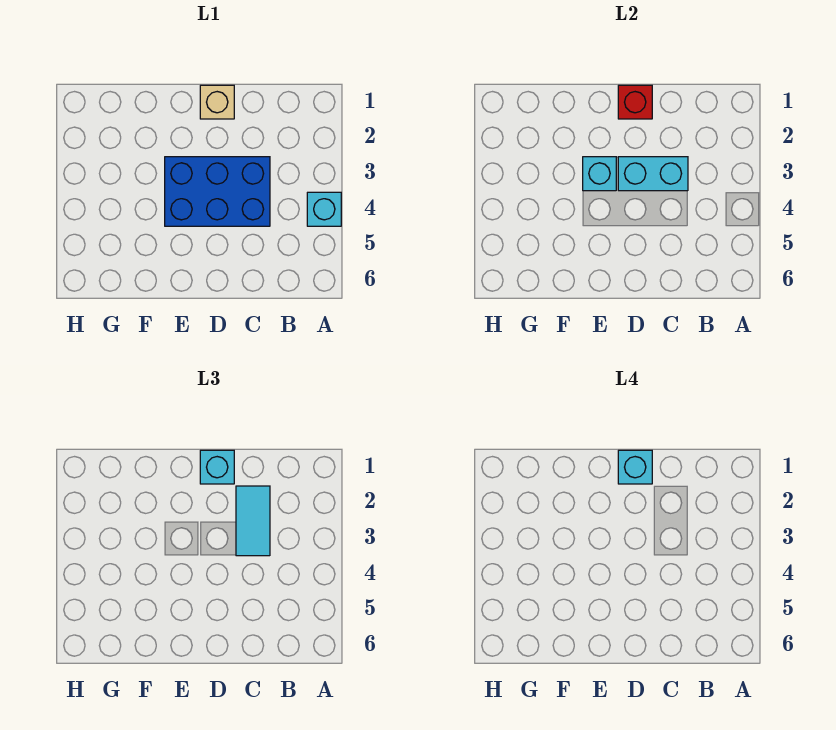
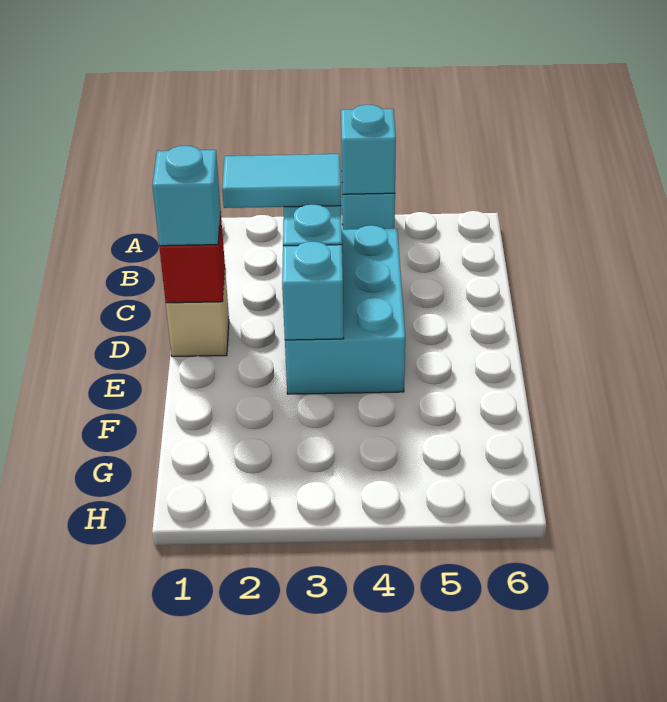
blue brick C3:E4 level 1 -> cyan brick C3:E4 level 1
cyan brick D1 level 4 -> cyan brick A4 level 2

